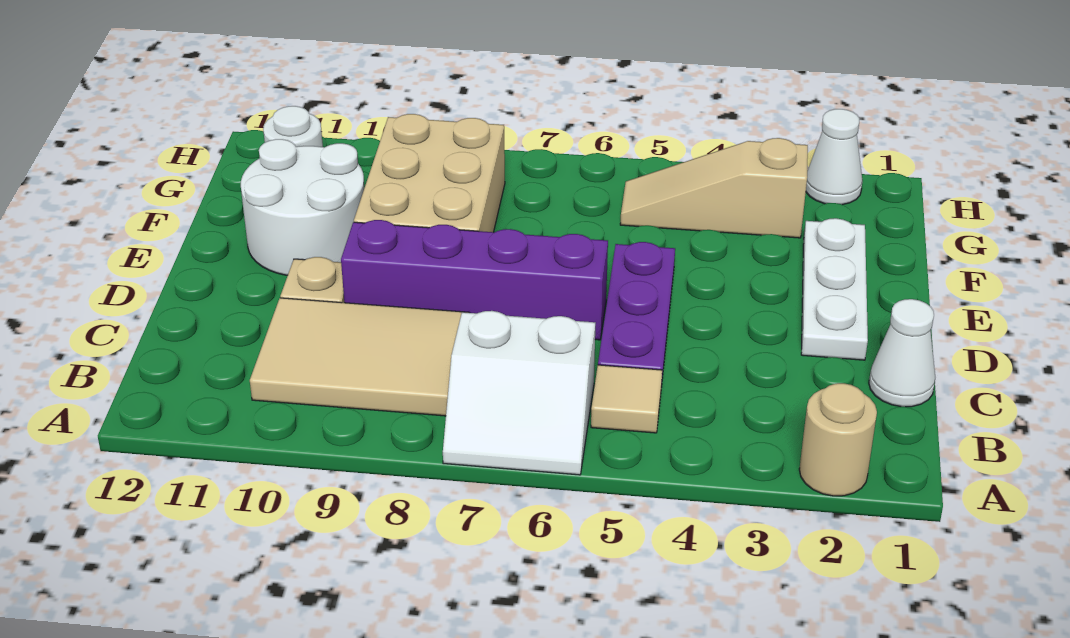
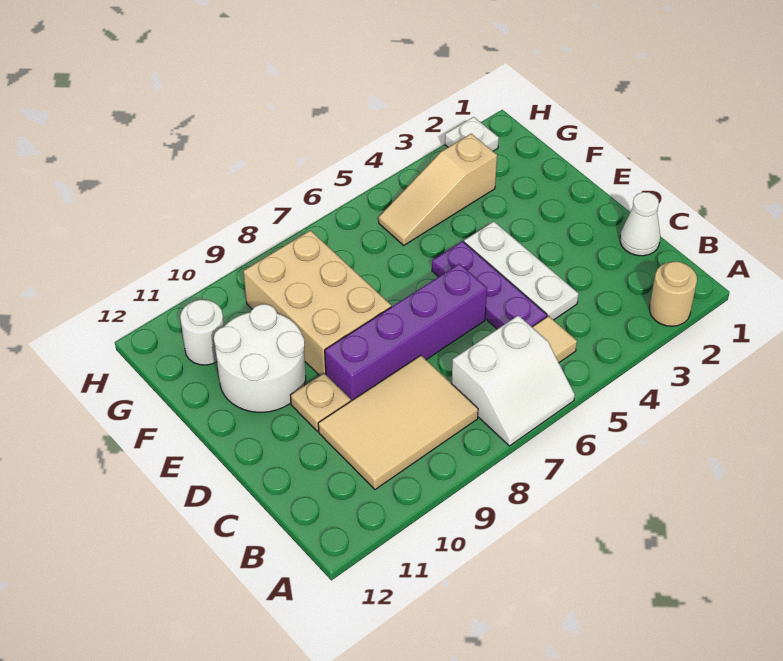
white plate D2:F2 level 1 -> white plate C4:E4 level 1
white cone H2 level 1 -> white plate H2 level 1

